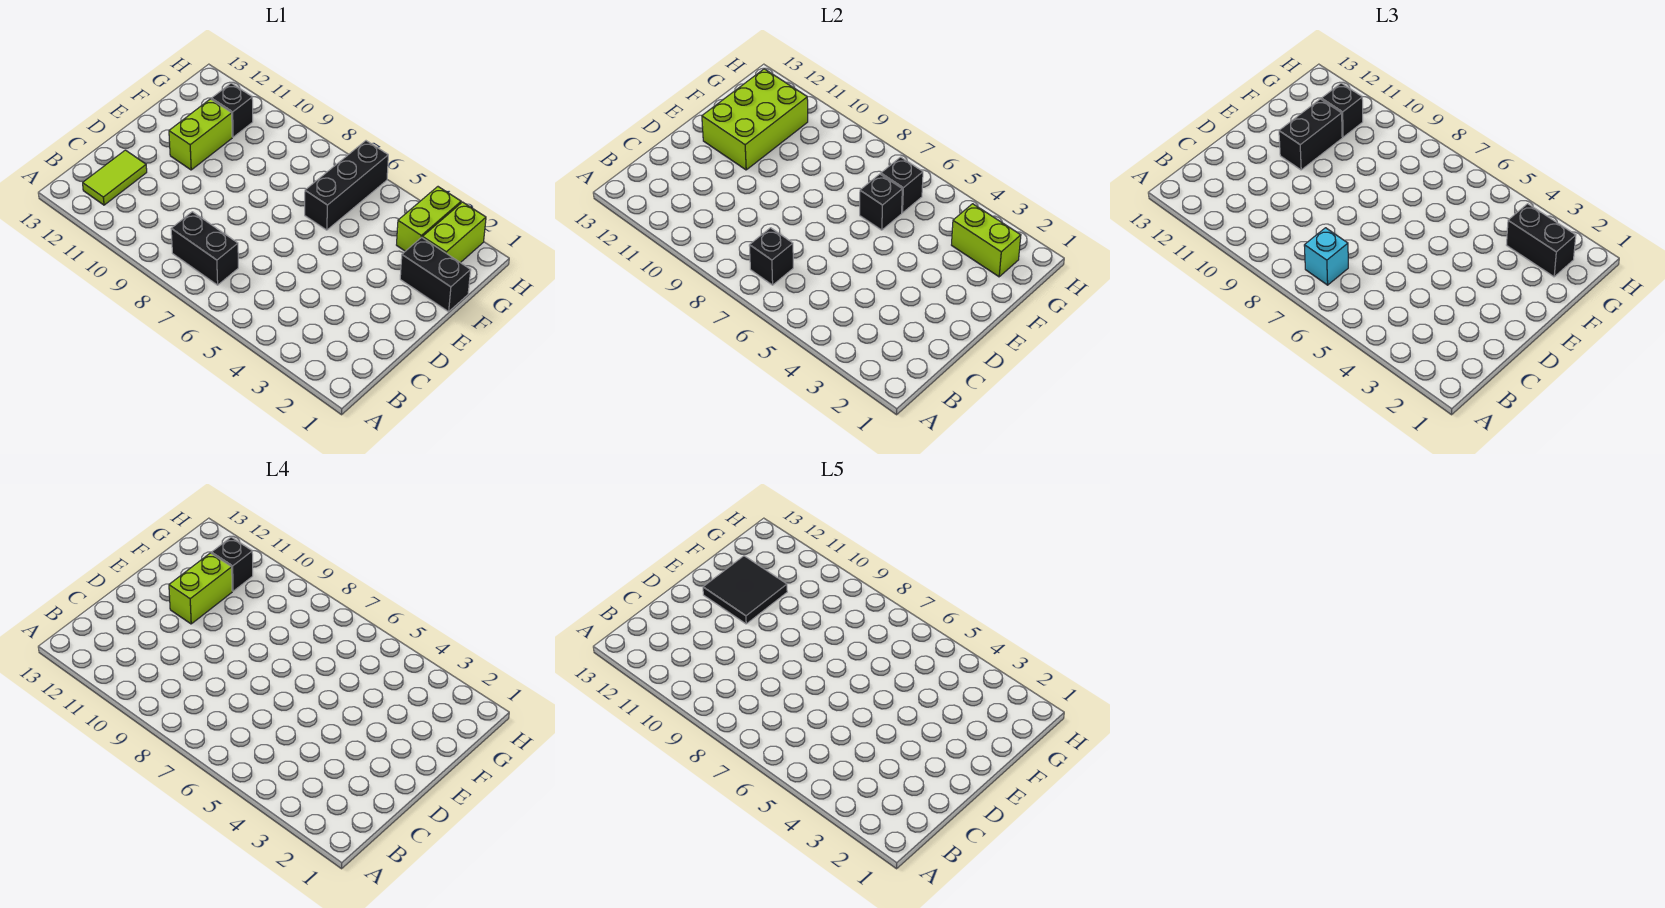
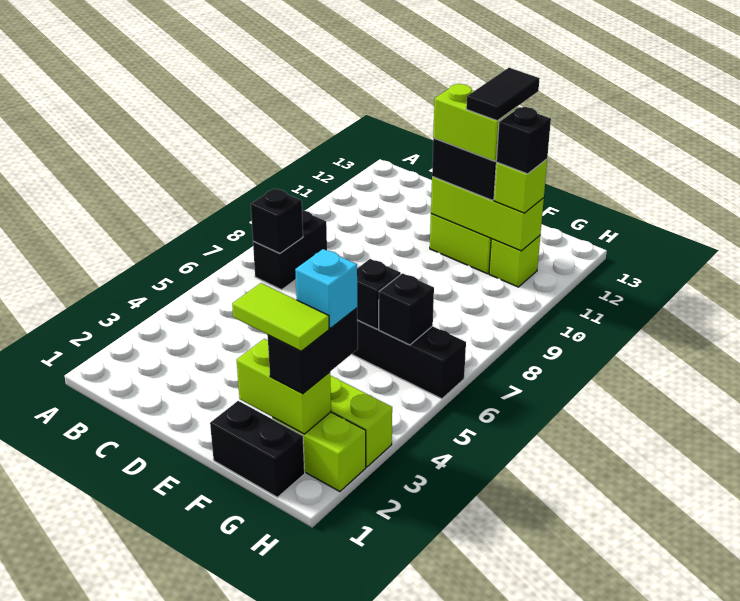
cyan brick B7 level 3 -> cyan brick G3 level 4
lime tile B12:C12 level 1 -> lime tile F2:G2 level 4
lime brick E11:G12 level 2 -> lime brick E11:G11 level 2
black tile E11:F12 level 5 -> black tile F11:F12 level 5
black brick F1:F2 level 1 -> black brick F1:G1 level 1
lime brick G2:G3 level 2 -> lime brick F2:G2 level 2
black brick G11 level 1 -> lime brick G11 level 1
black brick G11 level 3 -> lime brick G11 level 3

